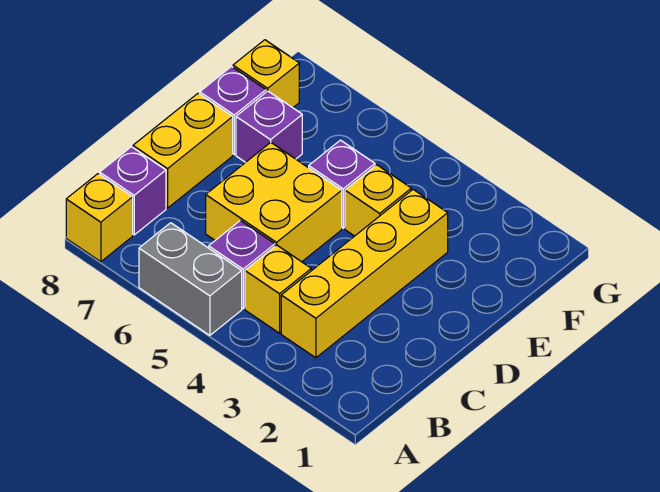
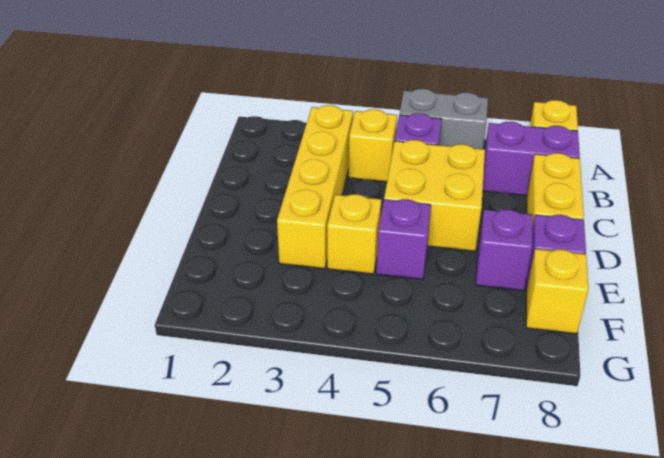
purple brick B8 level 1 -> purple brick B7:B8 level 1

